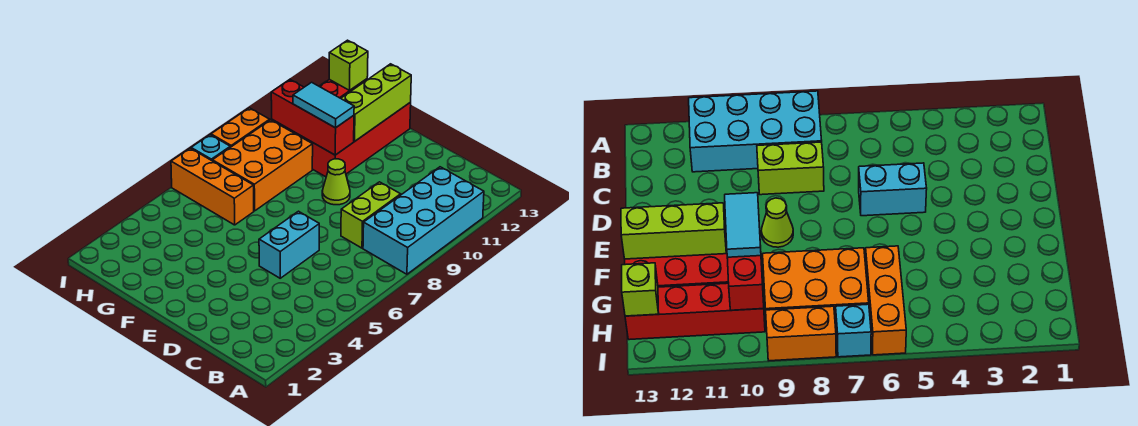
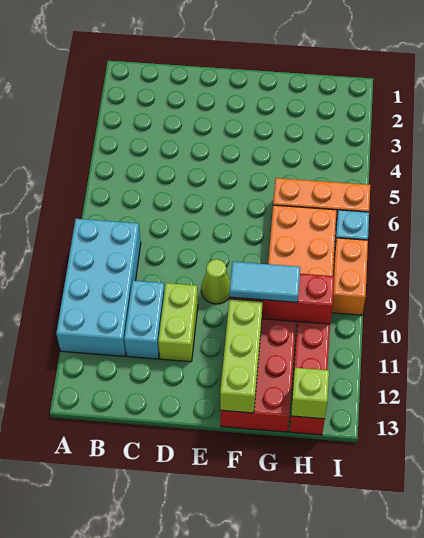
lime brick C8:C9 level 1 -> lime brick D10:D11 level 1
cyan brick D5:D6 level 1 -> cyan brick C10:C11 level 1

